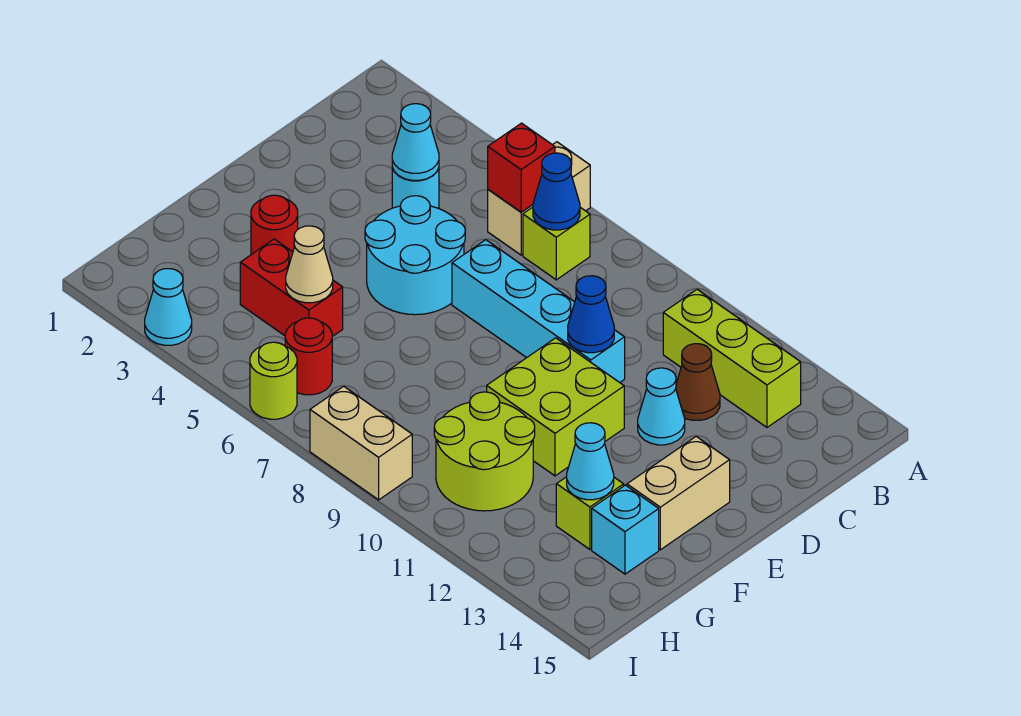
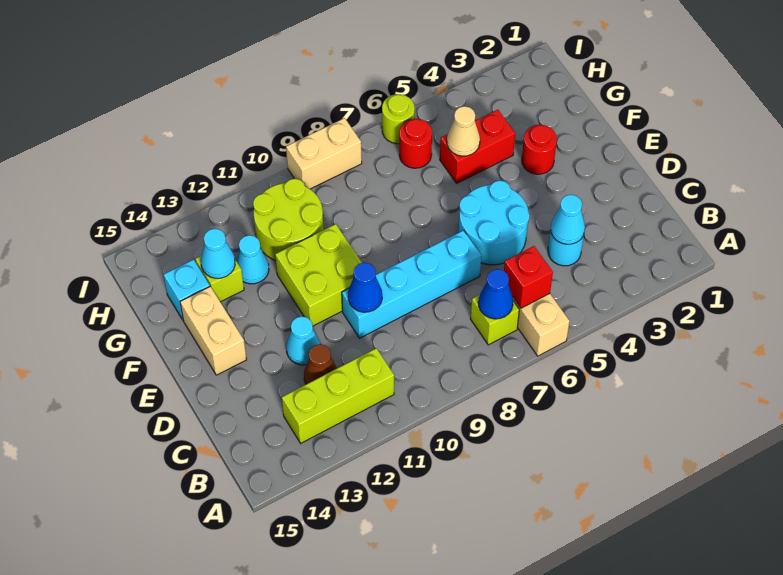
cyan cone I3 level 1 -> cyan cone G12 level 1

